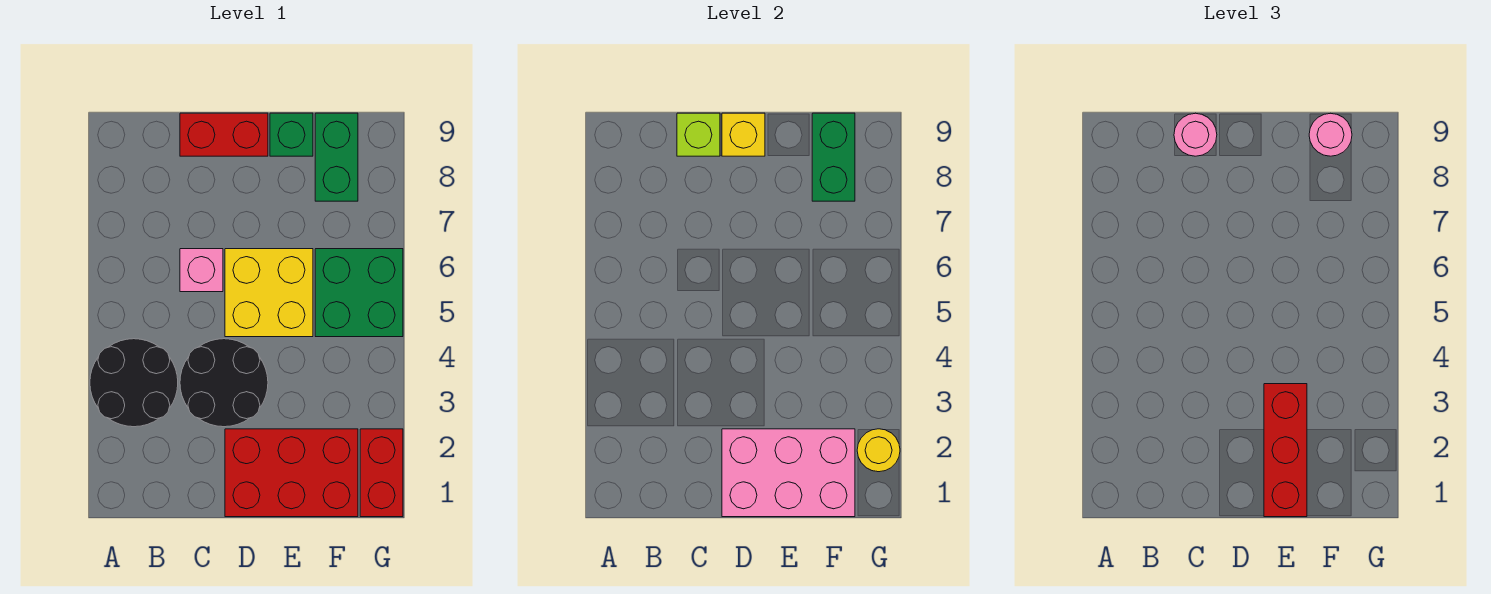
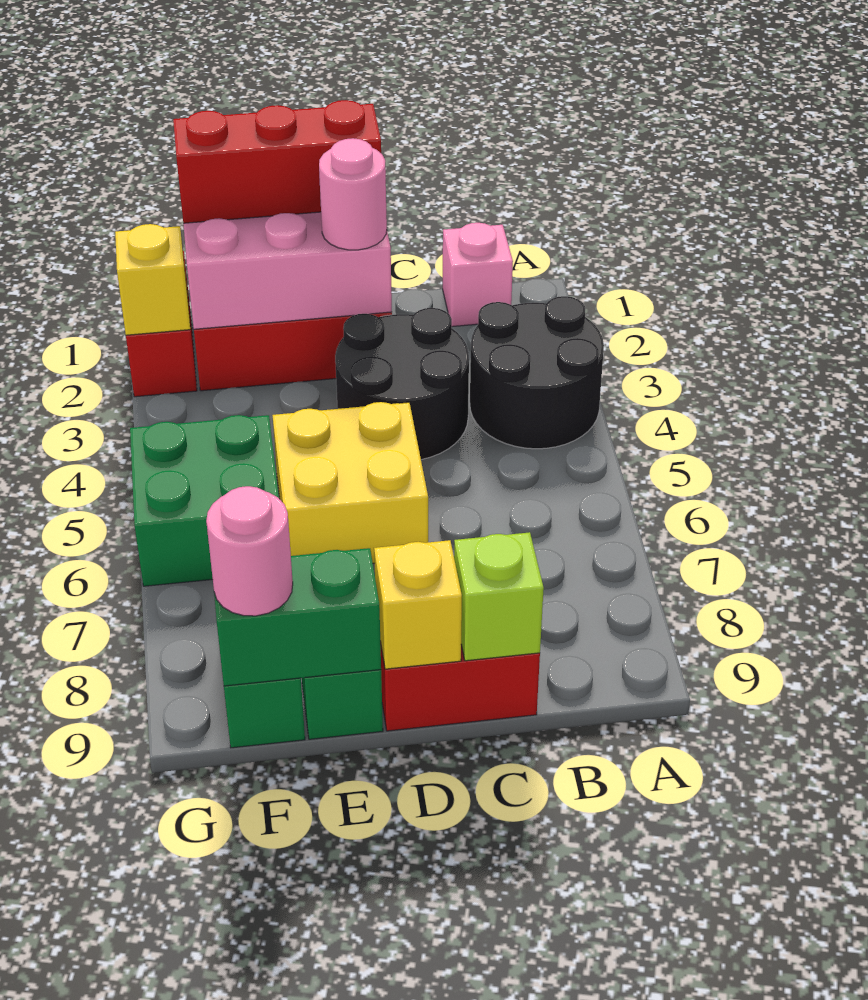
pink brick C6 level 1 -> pink brick B1 level 1
pink round brick C9 level 3 -> pink round brick D2 level 3
red brick E1:E3 level 3 -> red brick D1:F1 level 3
green brick F8:F9 level 2 -> green brick E9:F9 level 2
yellow round brick G2 level 2 -> yellow brick G2 level 2

